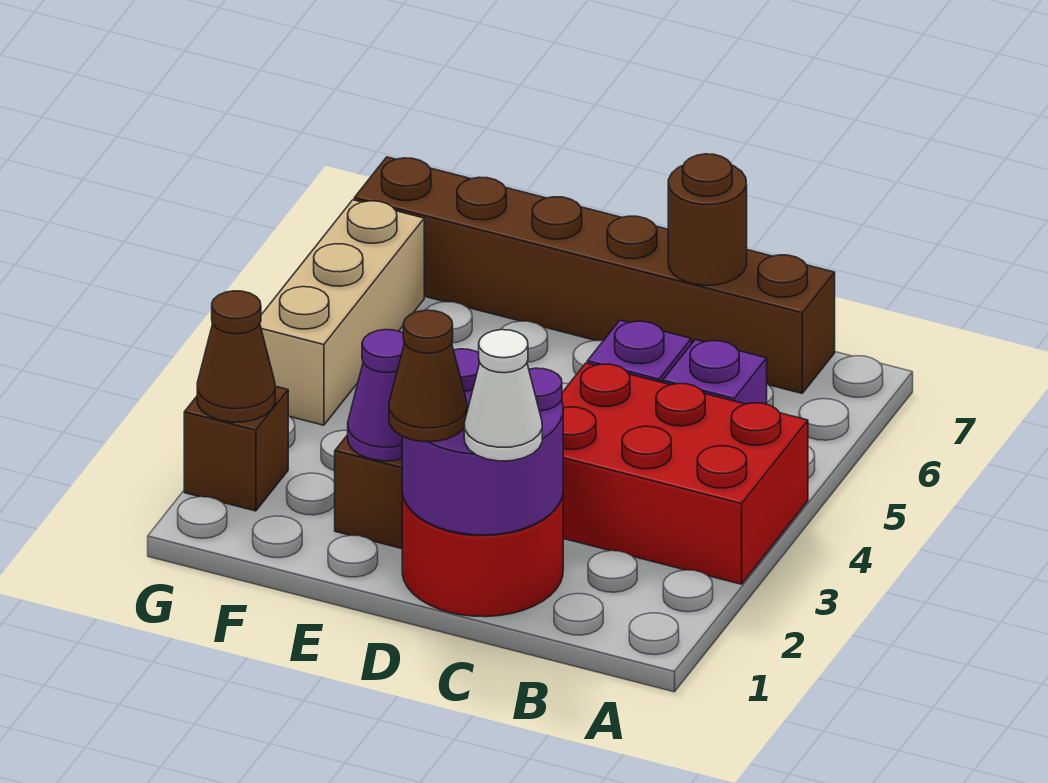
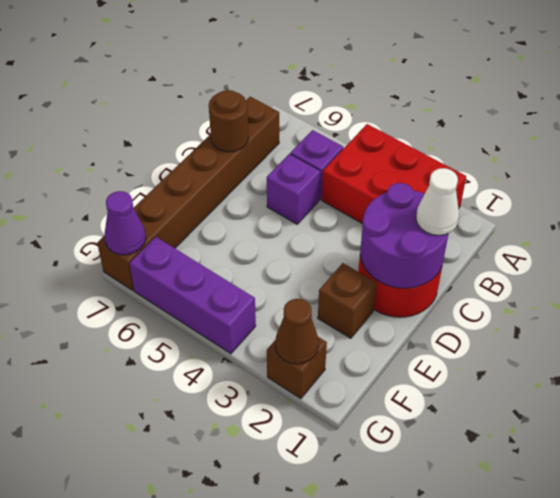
red brick A3:C4 level 1 -> red brick A2:B4 level 1
brown cone D1 level 3 -> none
purple cone E2 level 2 -> purple cone G7 level 2
tan brick G4:G6 level 1 -> purple brick G4:G6 level 1

